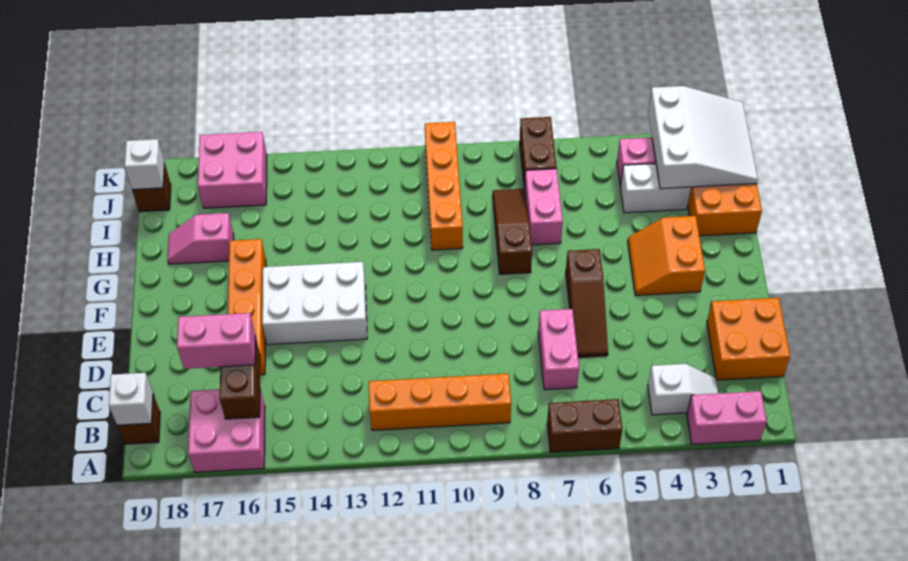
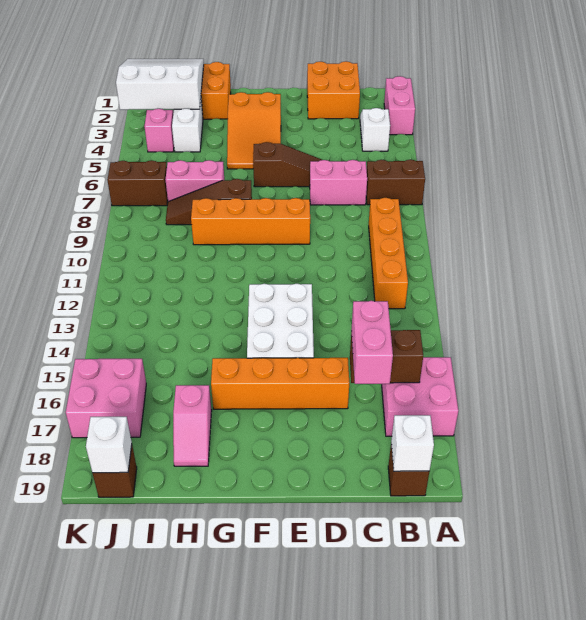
brown brick A6:A7 level 1 -> brown brick A7:B7 level 1
orange slope F3:G4 level 1 top 3 -> orange slope F3:G5 level 1 top 3
orange brick H10:K10 level 1 -> orange brick E9:H9 level 1

